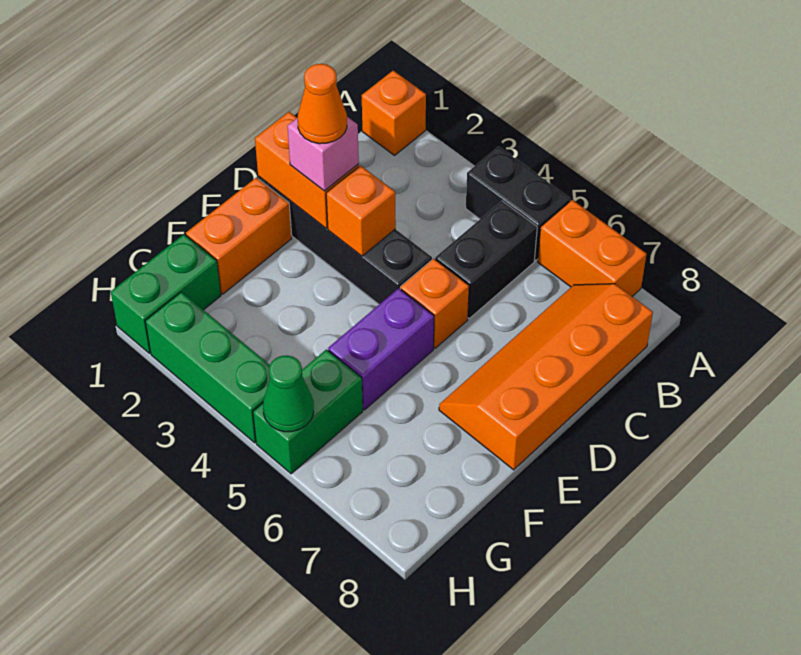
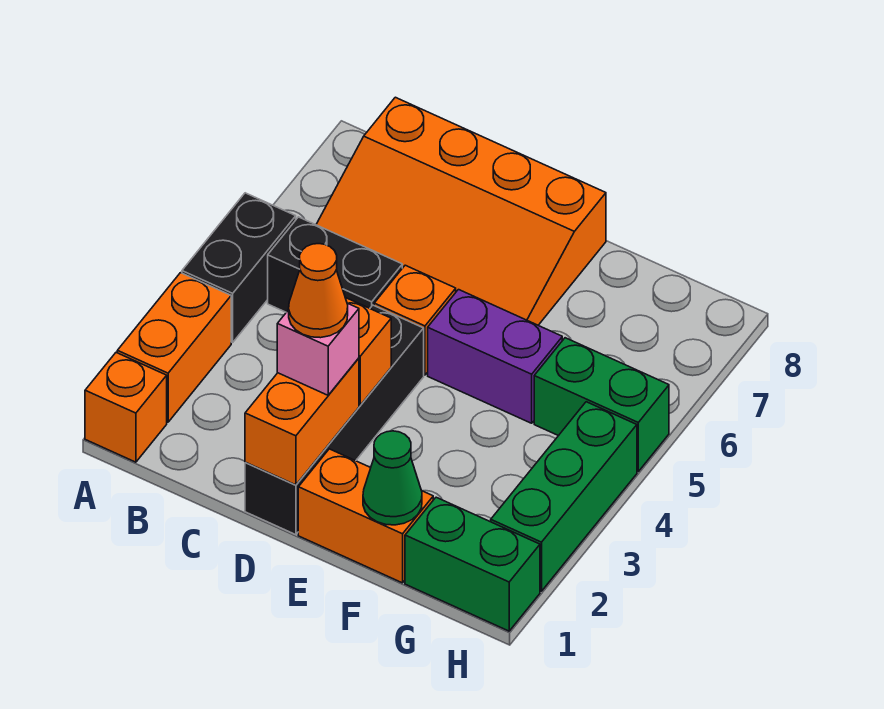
orange brick A6:A7 level 1 -> orange brick A2:A3 level 1
orange slope B7:E8 level 1 top 8 -> orange slope B6:E8 level 1 top 8
green cone H5 level 2 -> green cone F1 level 2

